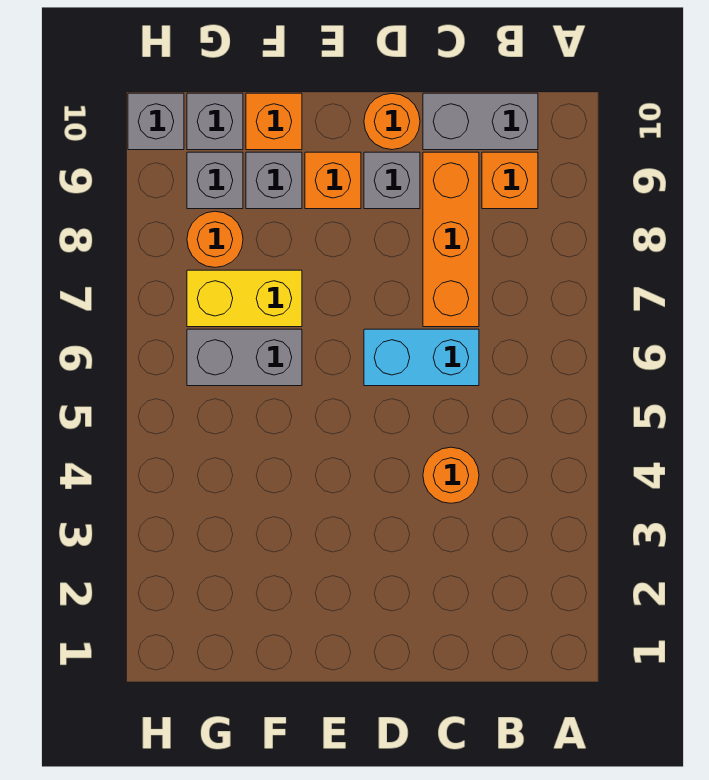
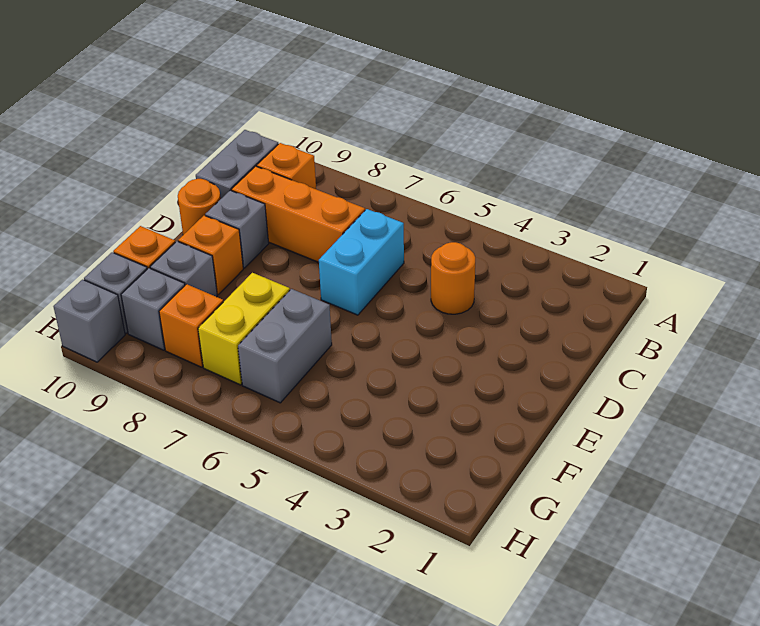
orange round brick G8 level 1 -> orange brick G8 level 1

